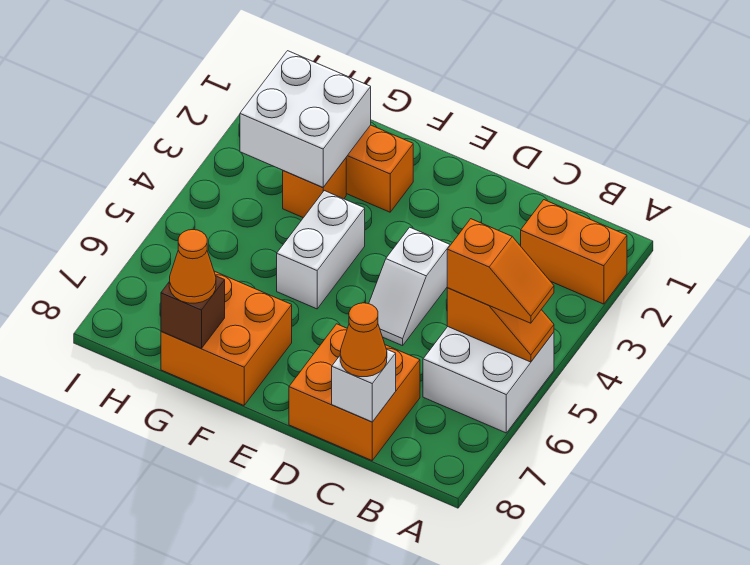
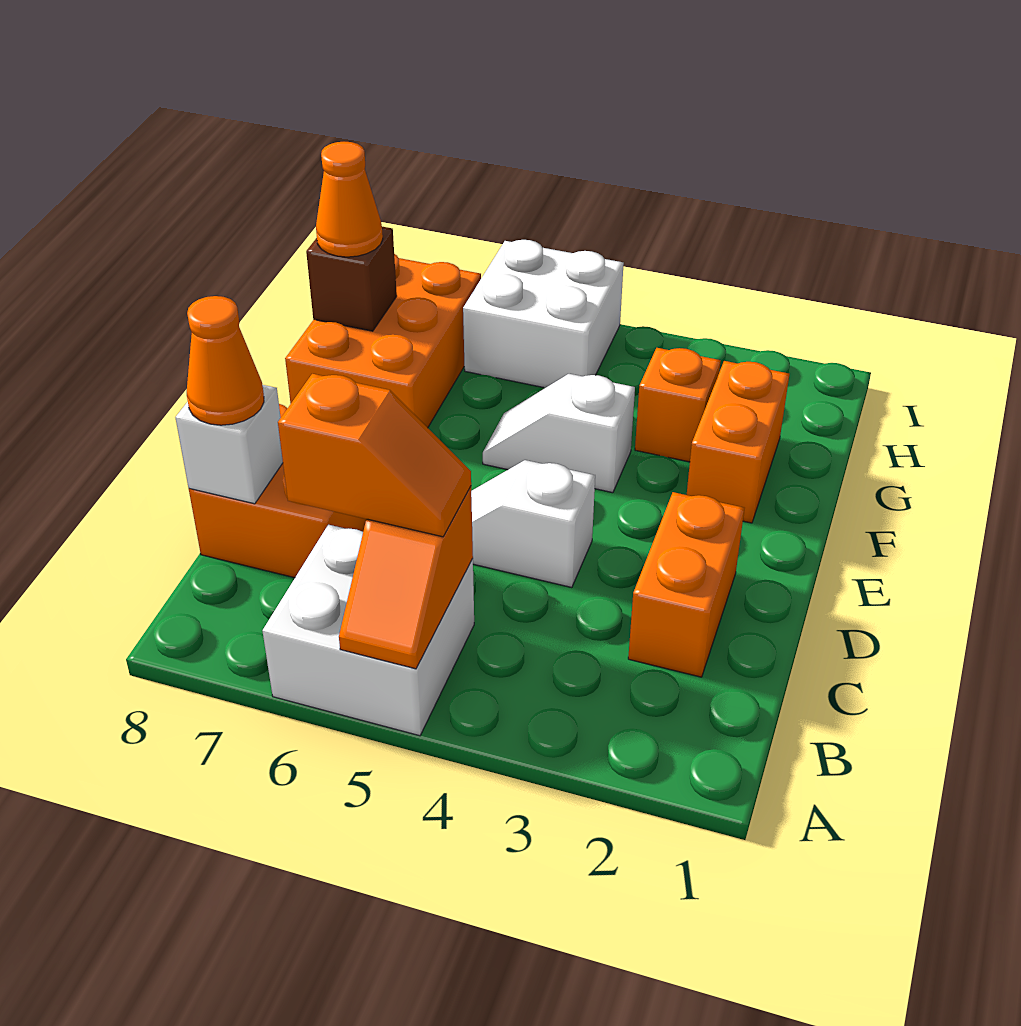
orange brick A2:B2 level 1 -> orange brick C2:D2 level 1
orange slope A5:B5 level 3 top B -> orange slope B5:B6 level 3 top 6
white brick F4:F5 level 1 -> white slope F4:F5 level 1 top 4
orange brick F7:G8 level 1 -> orange brick F7:H8 level 1
white brick G2:H3 level 2 -> white brick H5:I6 level 1

